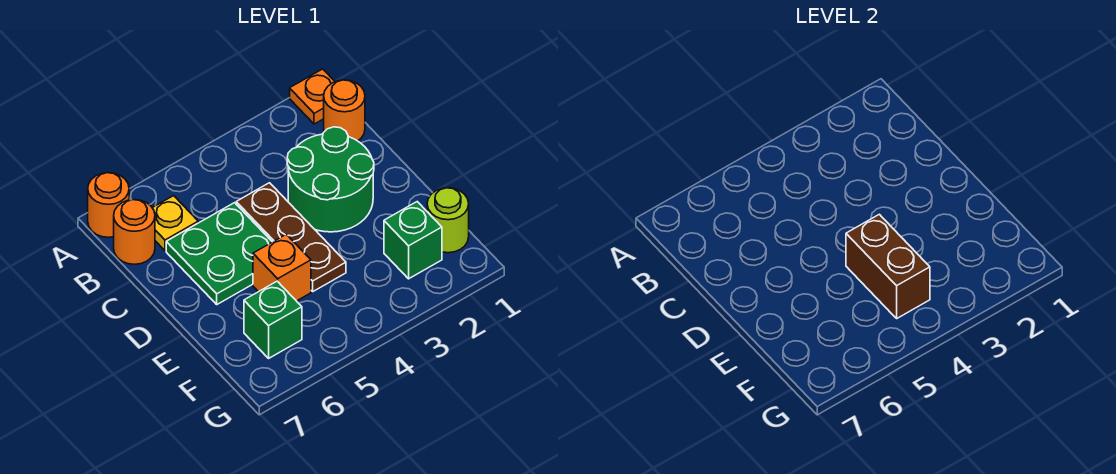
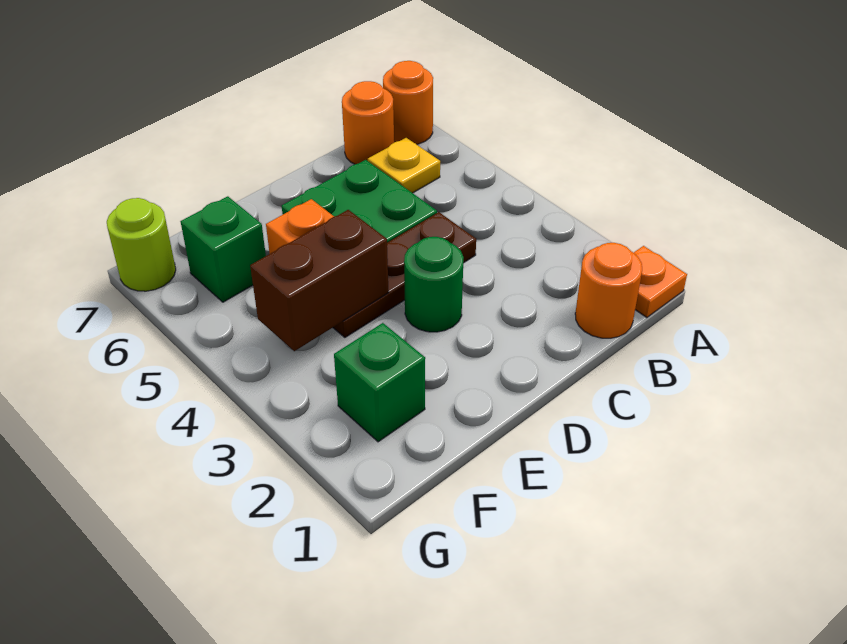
green round brick C2:D3 level 1 -> green round brick D3 level 1
lime round brick F1 level 1 -> lime round brick G7 level 1

